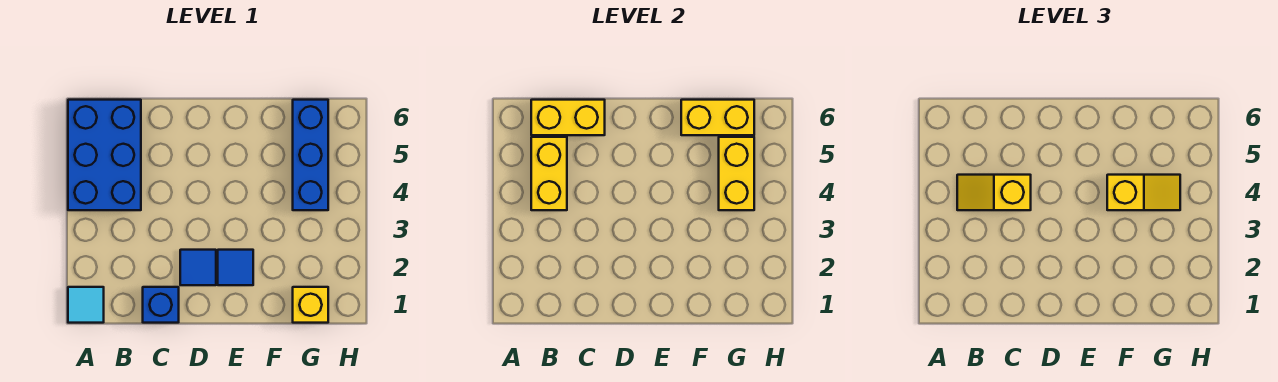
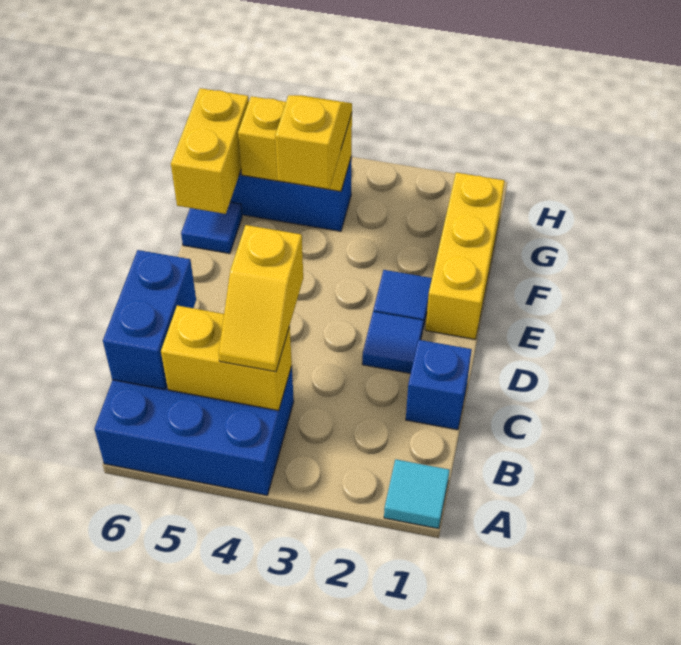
yellow brick B6:C6 level 2 -> blue brick B6:C6 level 2
none -> blue tile F6 level 1
yellow brick G1 level 1 -> yellow brick E1:G1 level 1

